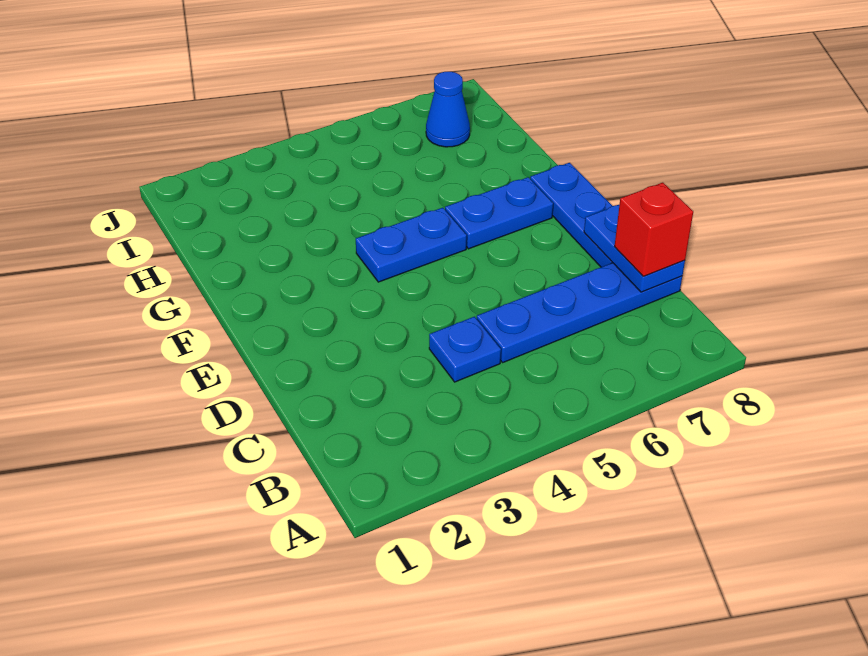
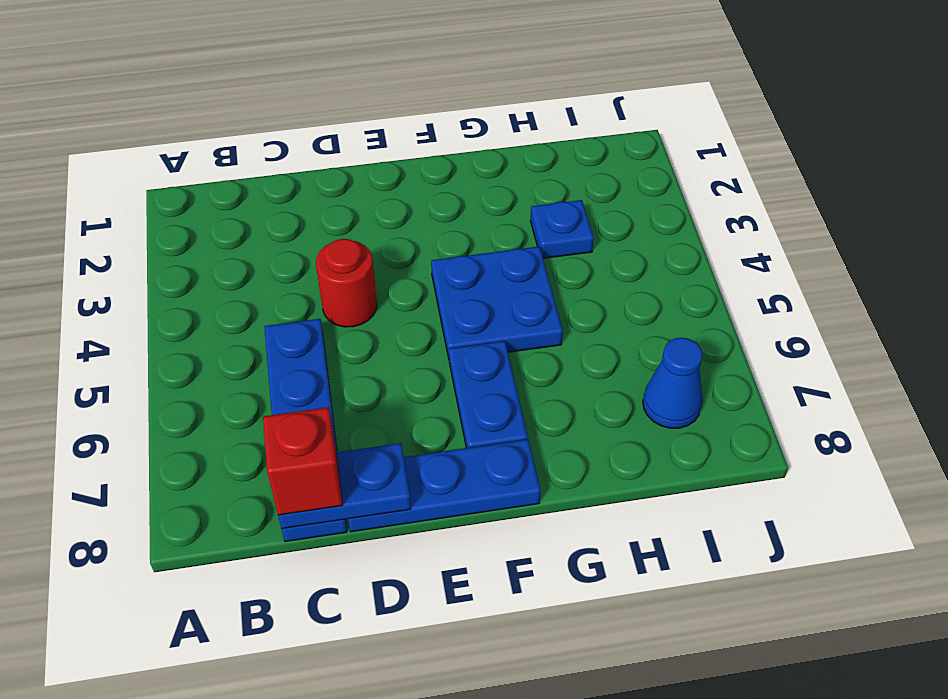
blue plate C4 level 1 -> blue plate H3 level 1
none -> red round brick D4 level 1
blue plate F4:F5 level 1 -> blue plate F4:G5 level 1

